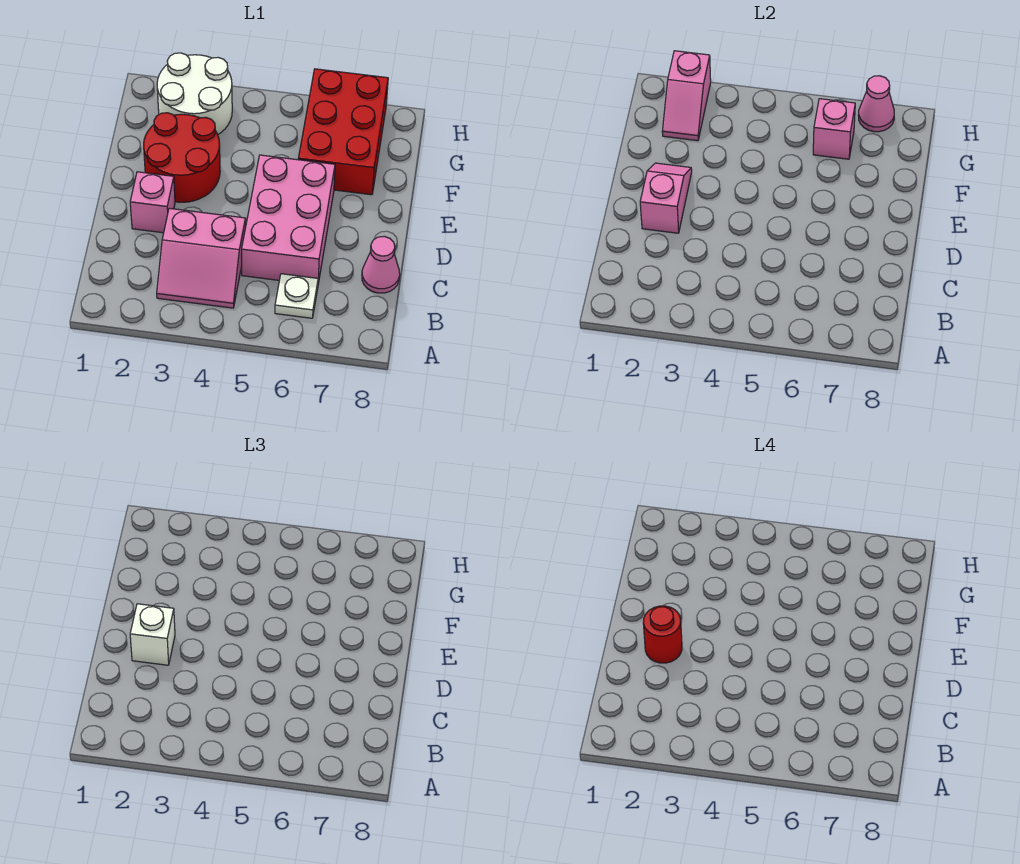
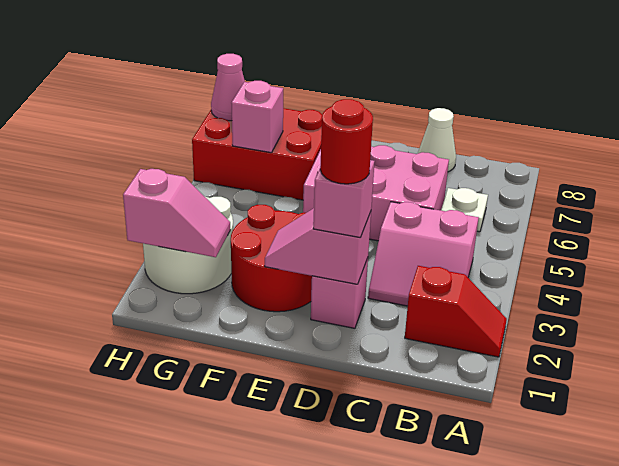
none -> red slope A2:B2 level 1 top B
pink slope B3:C4 level 1 top C -> pink slope B3:C4 level 1 top 4
pink cone C8 level 1 -> white cone C8 level 1
white brick D2 level 3 -> pink brick D2 level 3

